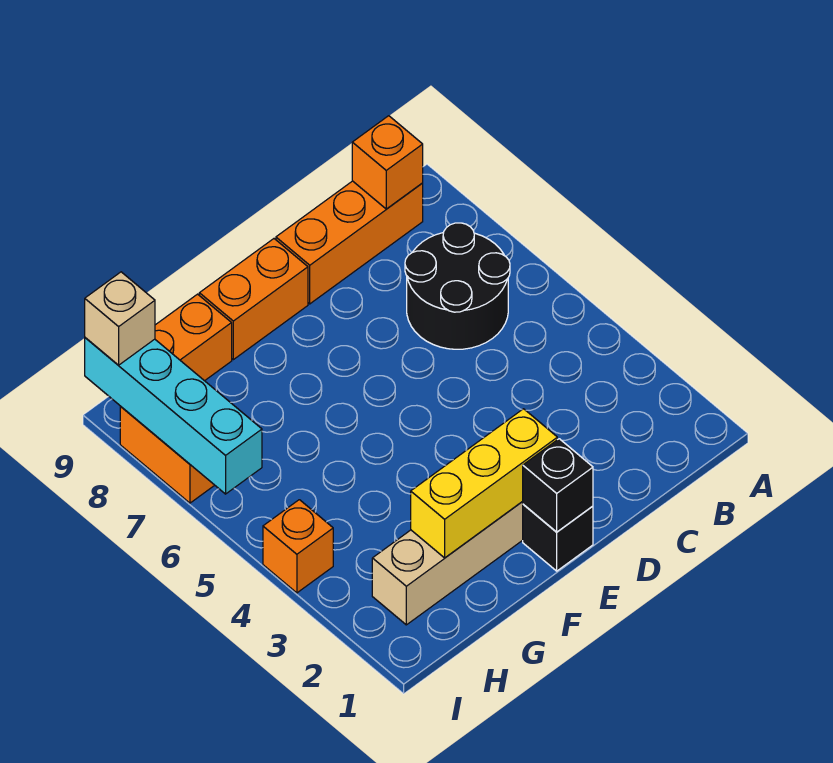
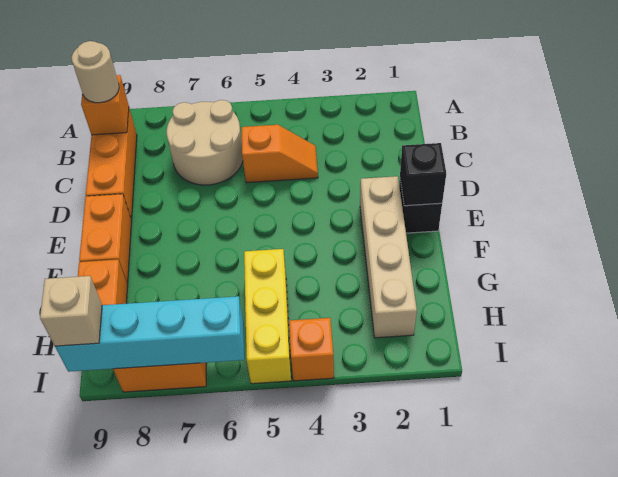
black round brick B6:C7 level 1 -> tan round brick B6:C7 level 1
none -> tan round brick B9 level 3
none -> orange slope C4:C5 level 1 top 5
yellow brick E2:G2 level 2 -> yellow brick G5:I5 level 1

